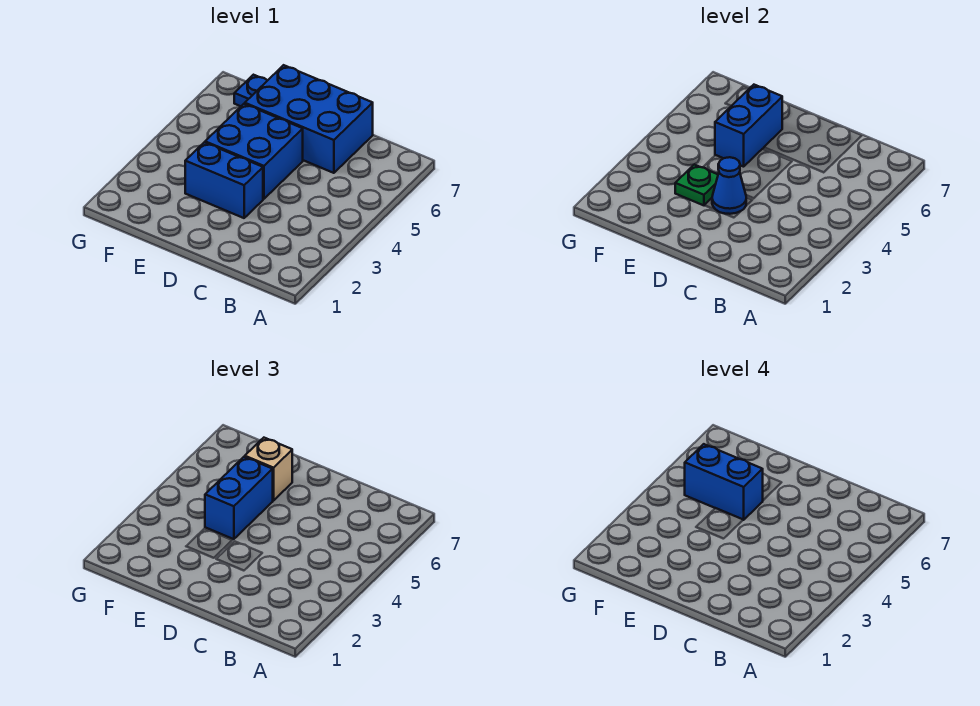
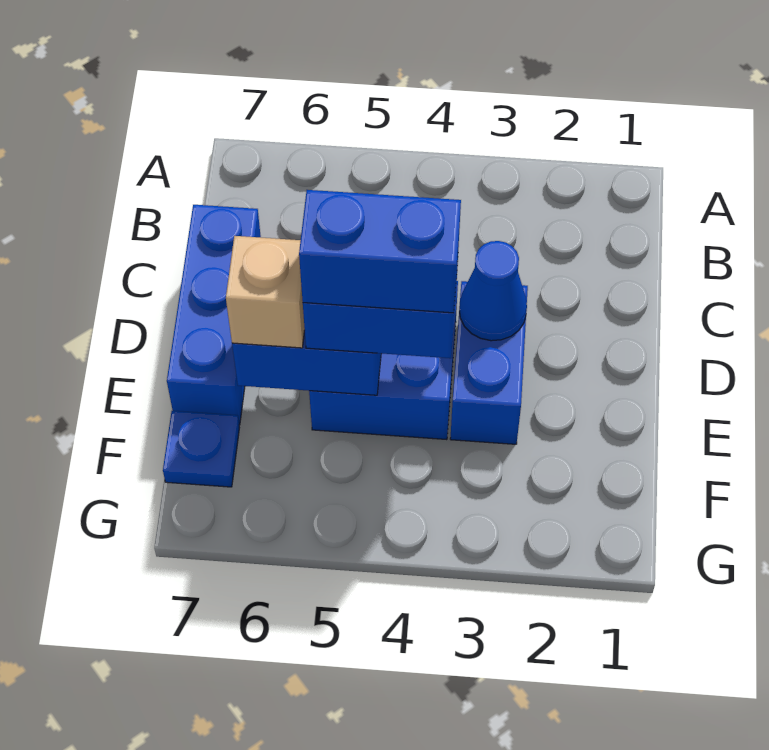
blue brick C6:E7 level 1 -> blue brick C7:E7 level 1
green plate E3 level 2 -> none
blue brick E5:F5 level 4 -> blue brick E4:E5 level 4

